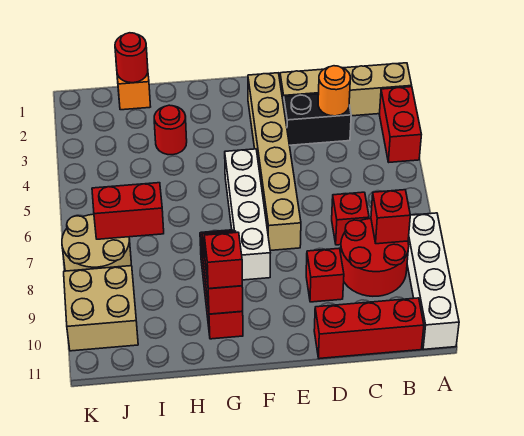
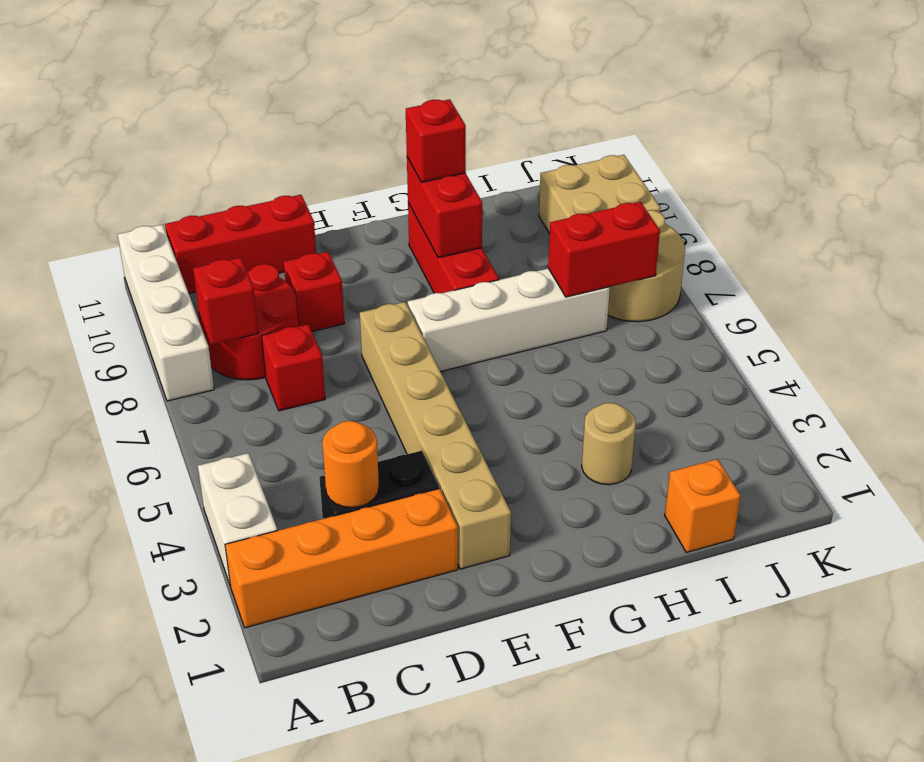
tan brick A2:D2 level 1 -> orange brick A2:D2 level 1
red brick A3:A4 level 1 -> white brick A3:A4 level 1
white brick F5:F8 level 1 -> white brick F7:I7 level 1
red round brick H3 level 1 -> tan round brick H3 level 1
red round brick I1 level 2 -> none

